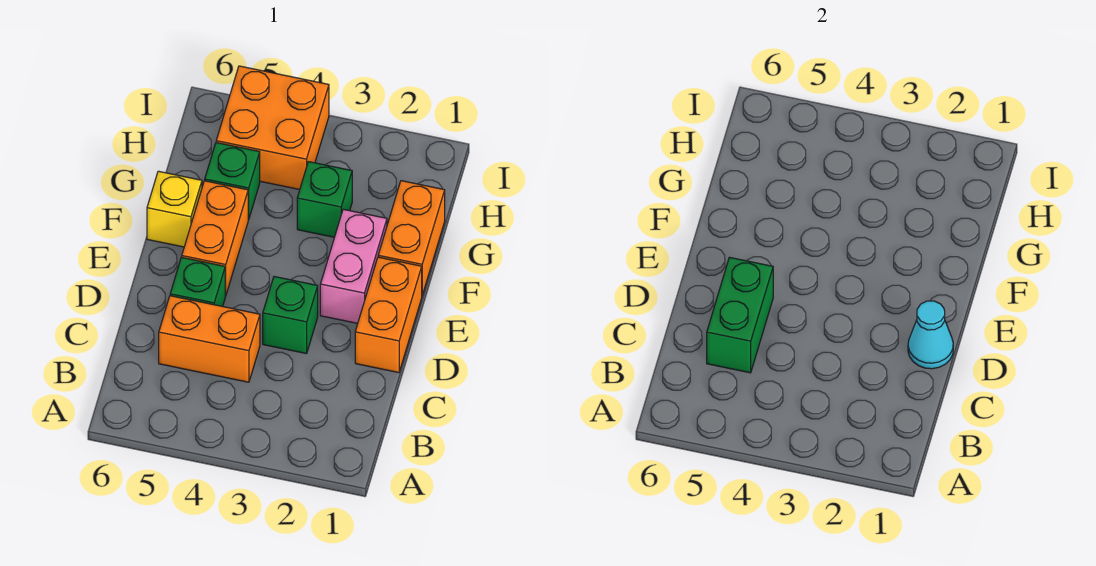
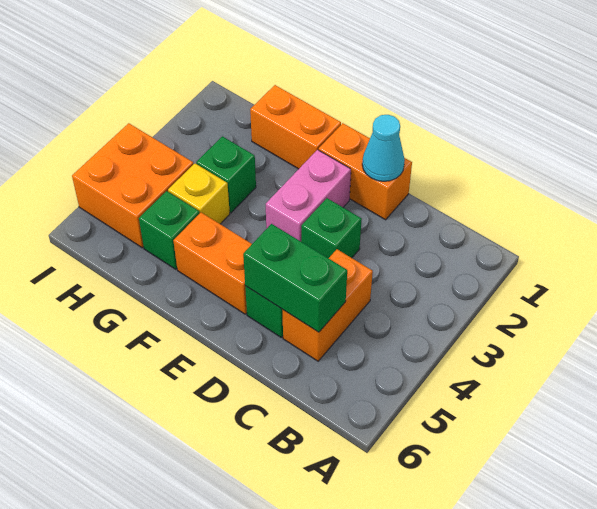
pink brick E2:F2 level 1 -> pink brick E2:E3 level 1
yellow brick F6 level 1 -> yellow brick G4 level 1

